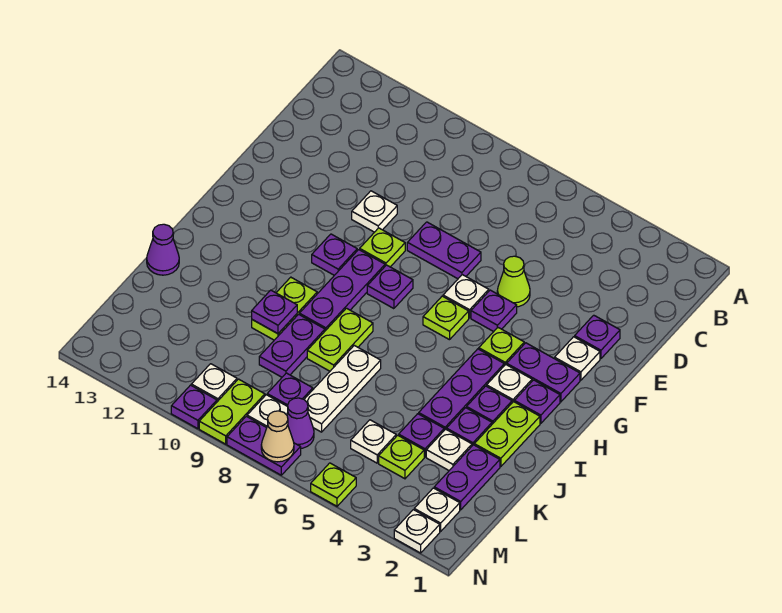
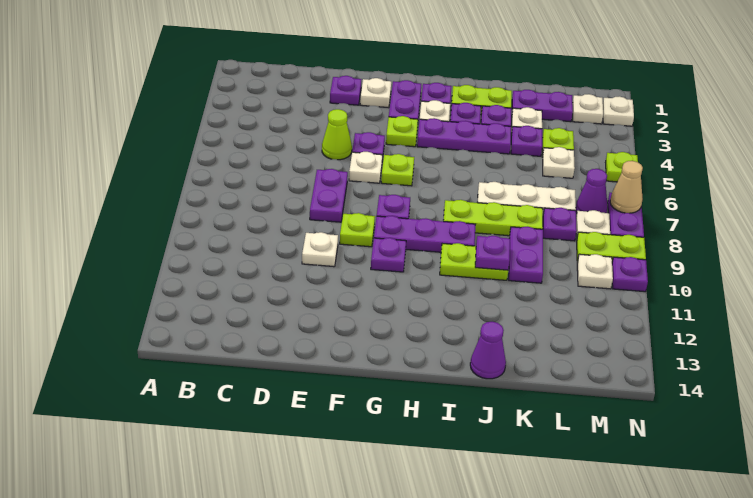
lime plate I8:J8 level 1 -> lime plate I8:K8 level 1
purple plate J9:K9 level 1 -> purple plate K9:K10 level 1

